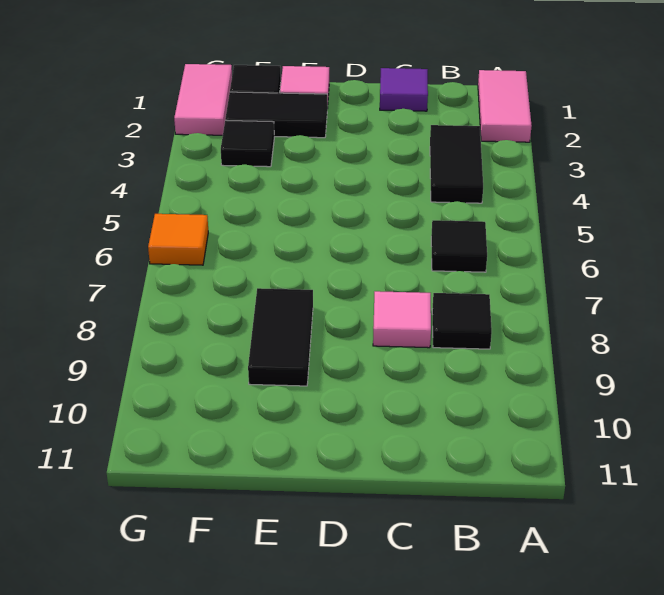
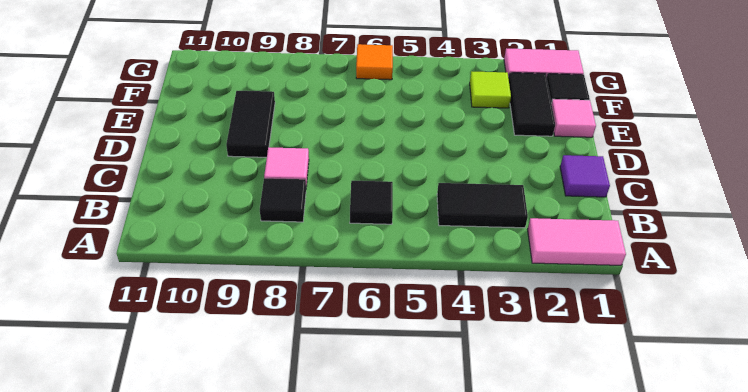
black tile E8:E9 level 1 -> black tile D9:E9 level 1
black tile F3 level 1 -> lime tile F3 level 1

